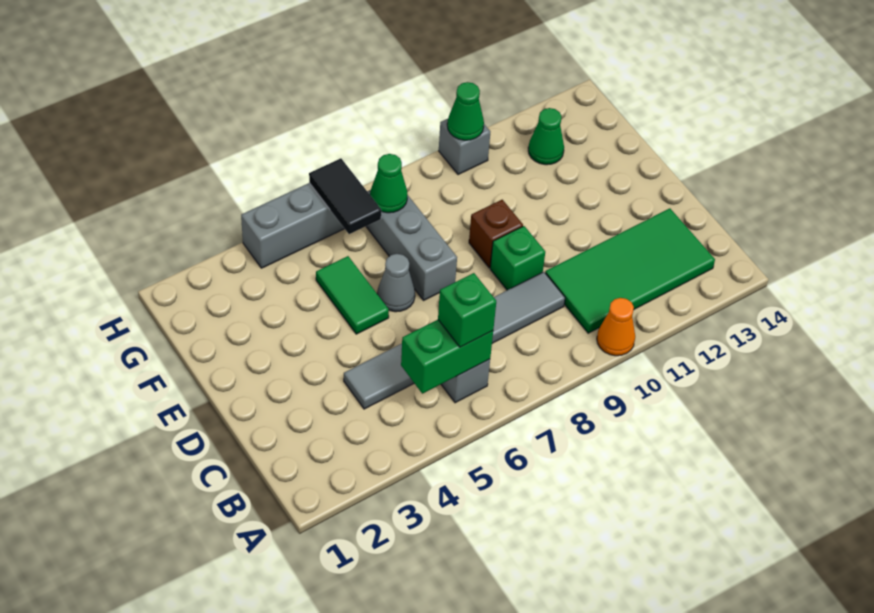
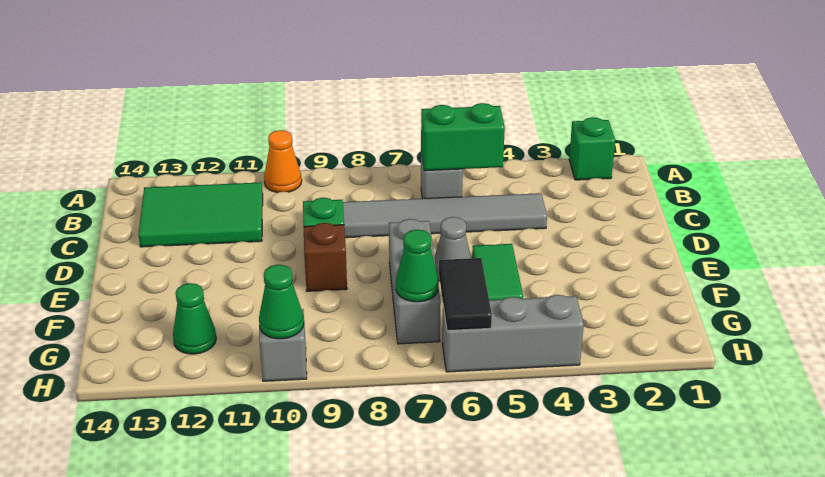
green brick B6 level 3 -> green brick A2 level 1
green tile B10:C13 level 1 -> green tile B11:C13 level 1

